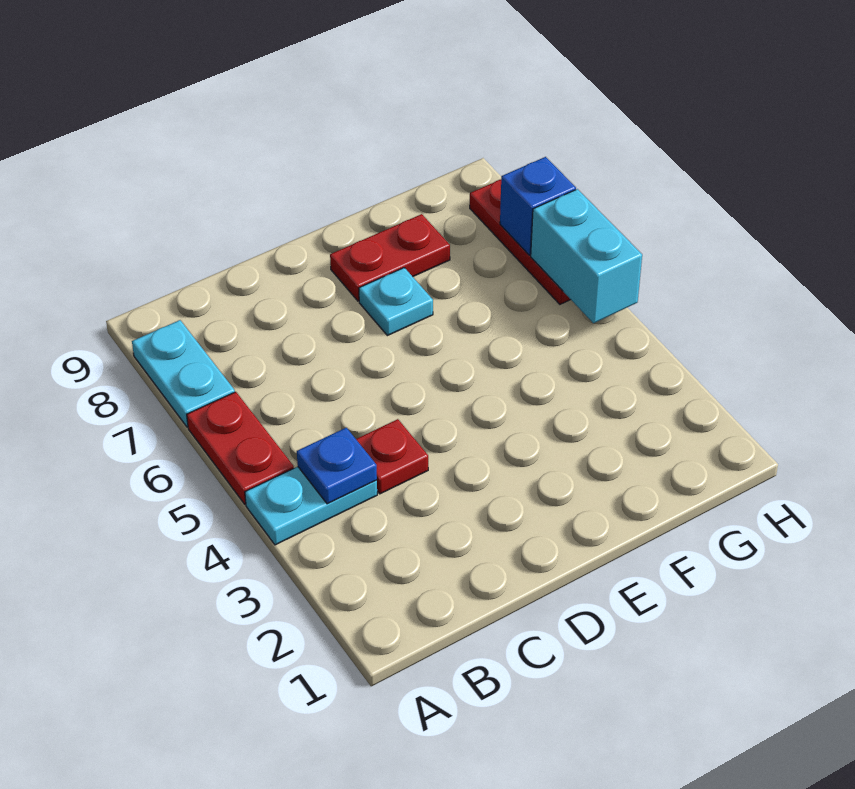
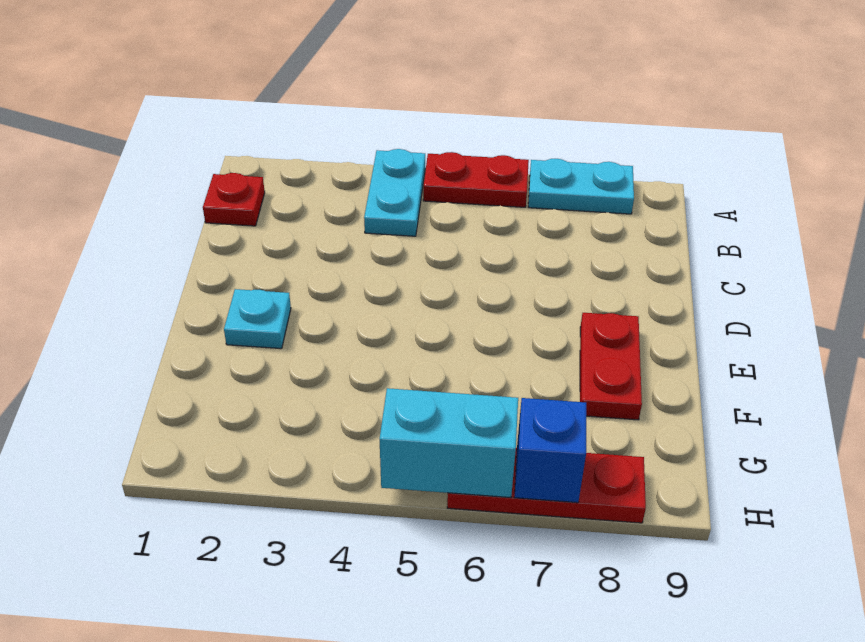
blue plate B4 level 2 -> none
red plate C4 level 1 -> red plate B1 level 1
cyan plate E7 level 1 -> cyan plate E2 level 1

